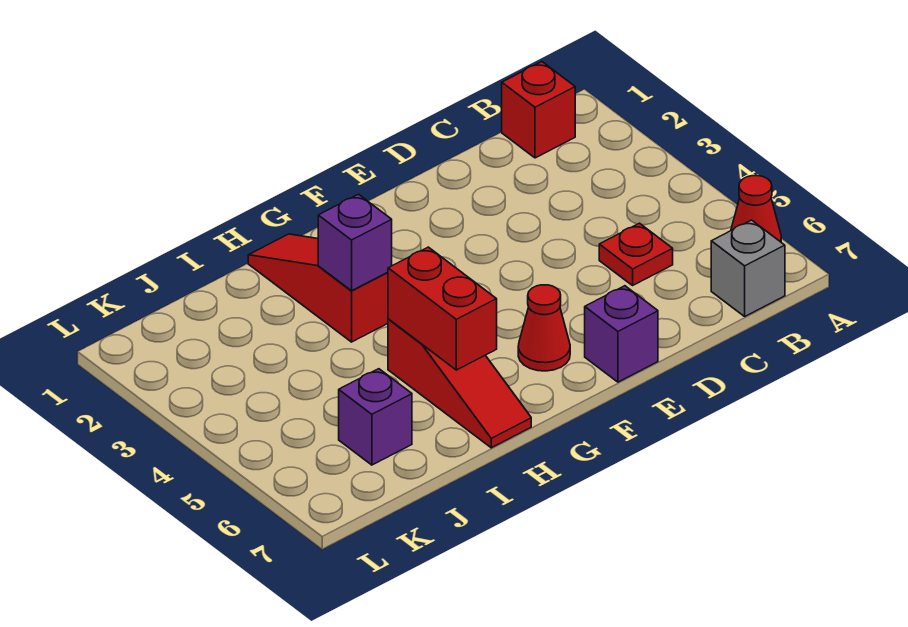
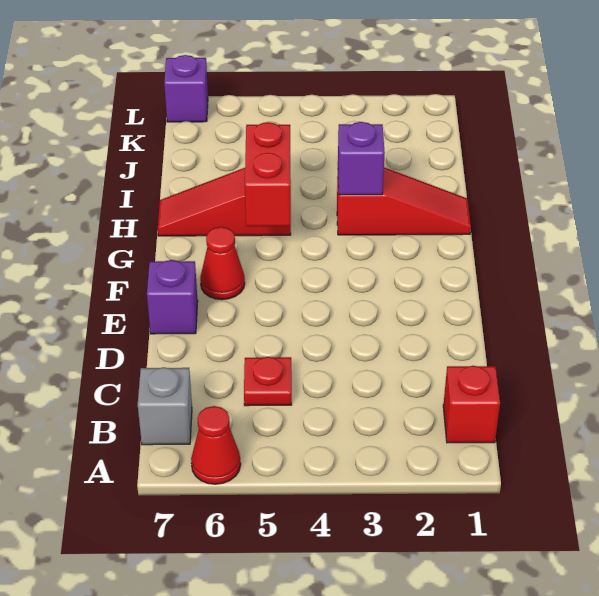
red brick H5:H6 level 2 -> red brick G5:H5 level 2
purple brick J6 level 1 -> purple brick L7 level 1

